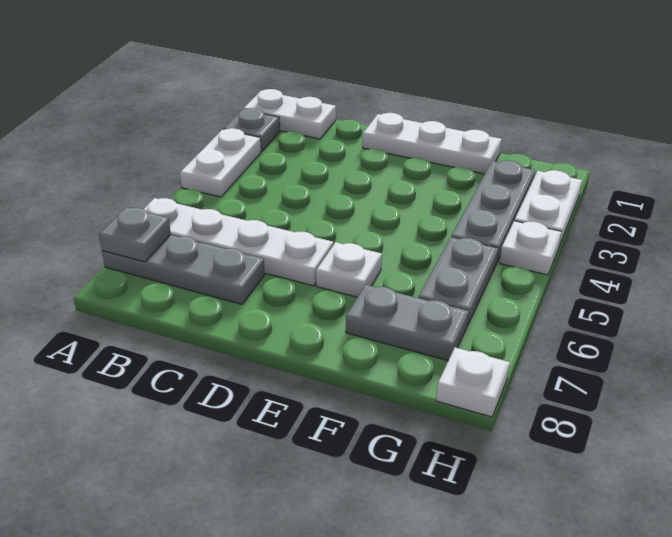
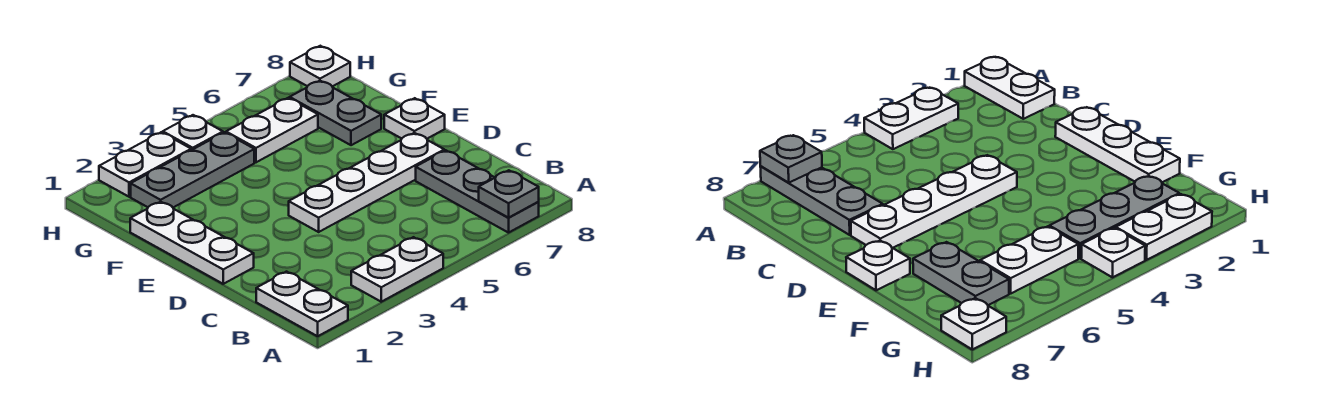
grey plate A2 level 1 -> none
white plate A6:D6 level 1 -> white plate D4:D7 level 1
white plate E6 level 1 -> white plate E8 level 1
grey plate G5:G6 level 1 -> white plate G5:G6 level 1

